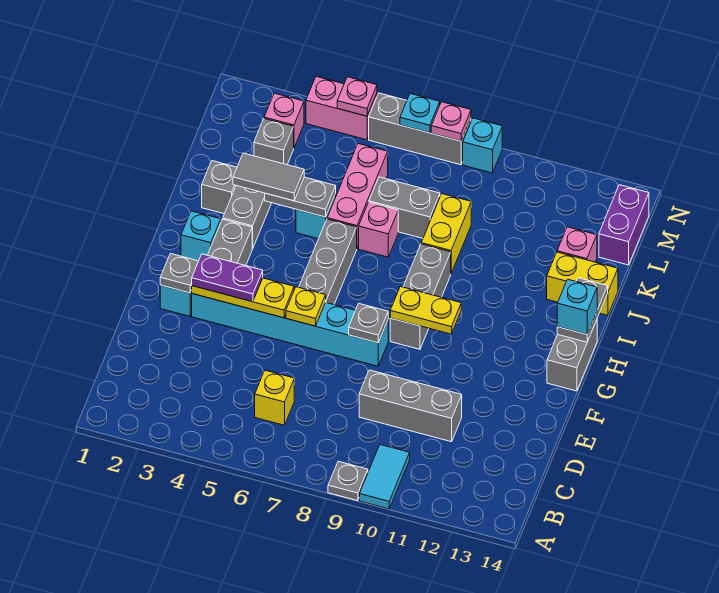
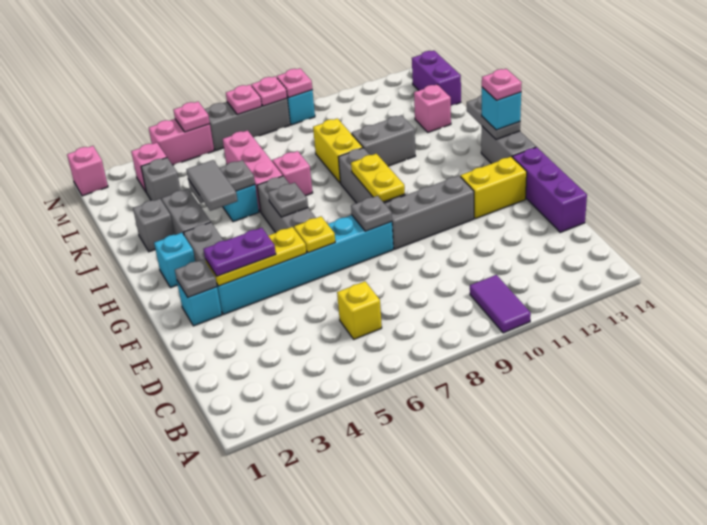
grey plate A9 level 1 -> grey plate H6 level 2
cyan tile A10:B10 level 1 -> purple tile A10:B10 level 1
grey brick D9:D11 level 1 -> grey brick F9:F11 level 1
none -> purple brick D14:F14 level 1
yellow plate G9:G10 level 2 -> yellow plate G9:H9 level 2
none -> pink plate H14 level 4
grey tile J3:J4 level 3 -> grey tile I4:J4 level 3
yellow brick J13:J14 level 1 -> yellow brick F12:F13 level 1
grey brick K7:K8 level 1 -> grey brick J10:J11 level 1
none -> pink brick N1 level 1
cyan plate N7 level 2 -> pink plate N7 level 2
none -> pink plate N9 level 2

